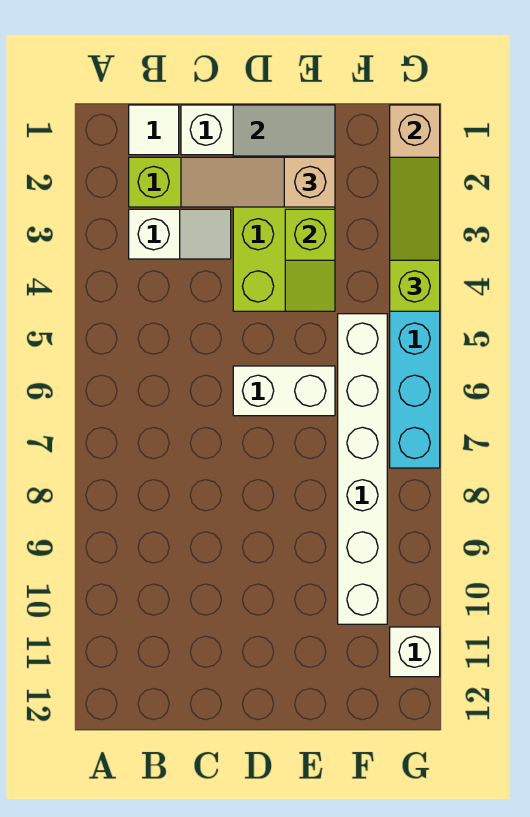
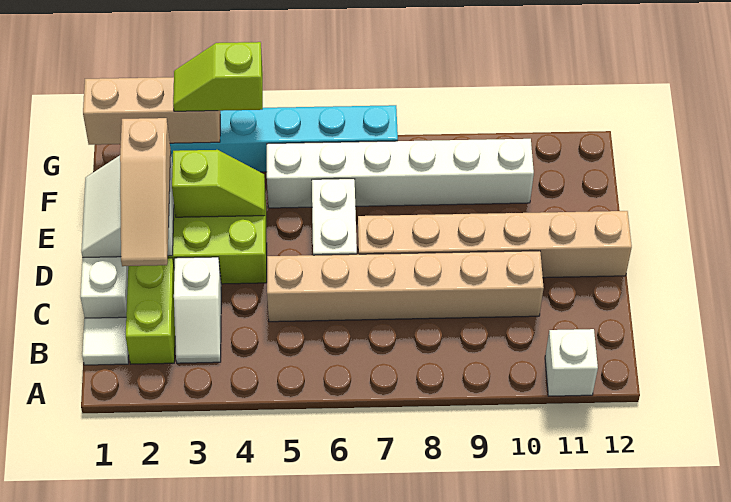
white slope B3:C3 level 1 top B -> white slope B3:C3 level 1 top C
none -> tan brick C5:C10 level 1
none -> tan brick D7:D12 level 1
lime slope G2:G4 level 3 top 4 -> lime slope G3:G4 level 3 top 4
white brick G11 level 1 -> white brick A11 level 1

